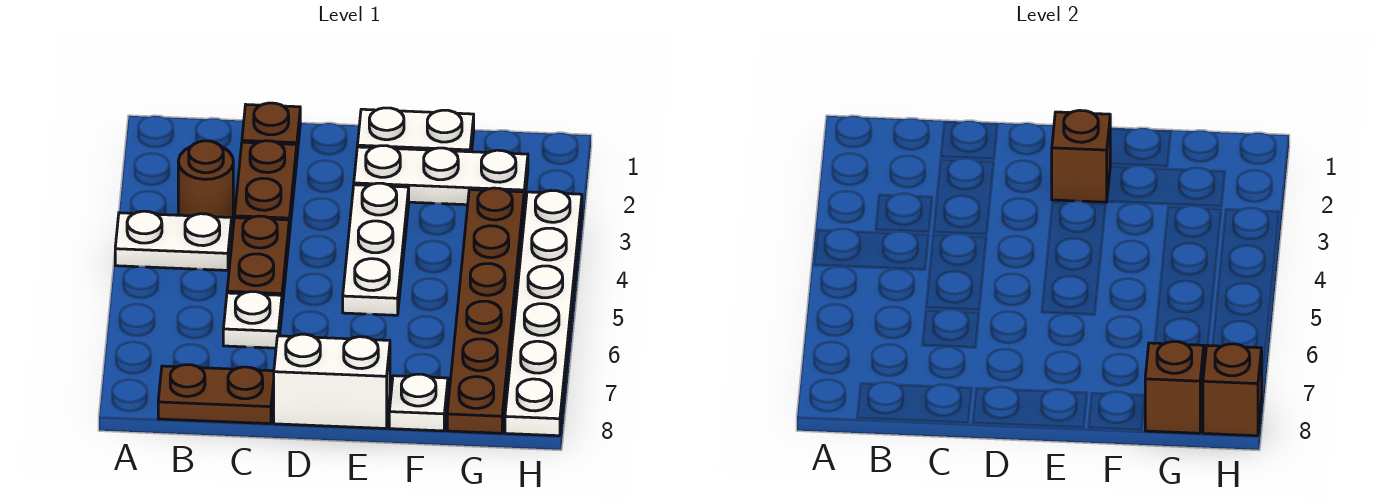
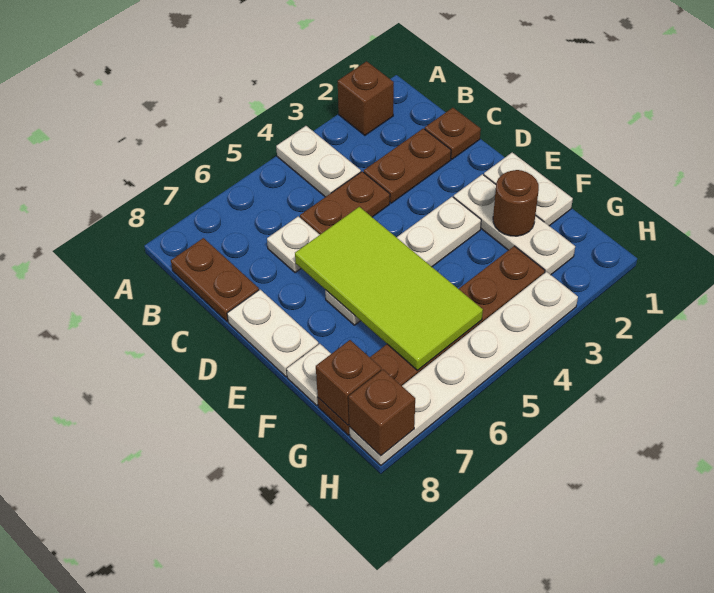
brown round brick B3 level 1 -> brown round brick F2 level 2
none -> lime tile D5:G6 level 2
white brick D8:E8 level 1 -> white plate D8:E8 level 1
brown brick E2 level 2 -> brown brick A2 level 1
white plate E3:E5 level 1 -> white plate E3:E6 level 1

